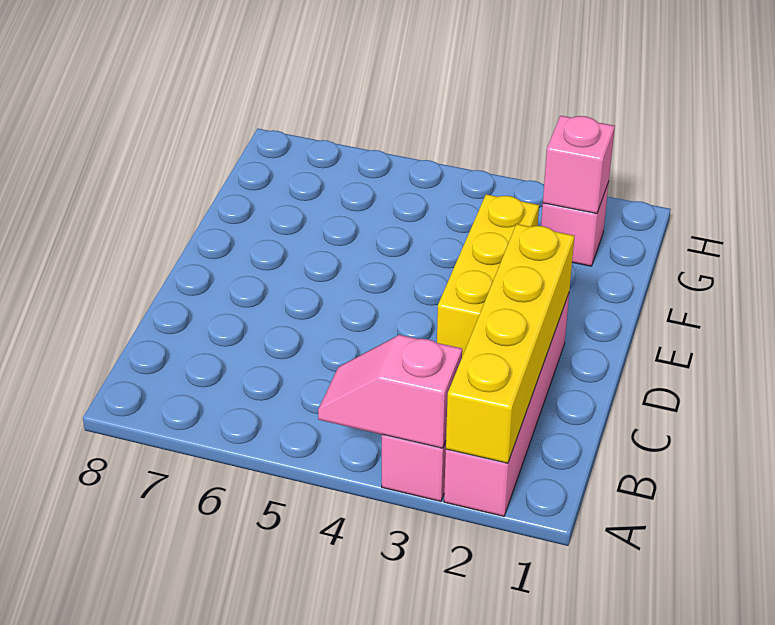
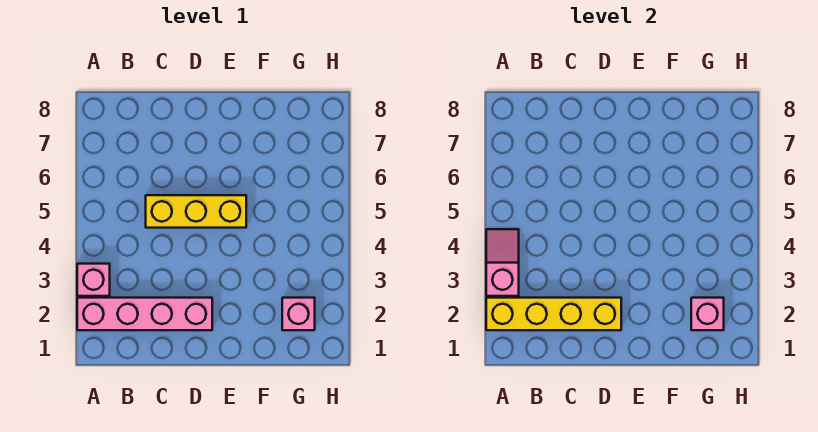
yellow brick D3:F3 level 1 -> yellow brick C5:E5 level 1

